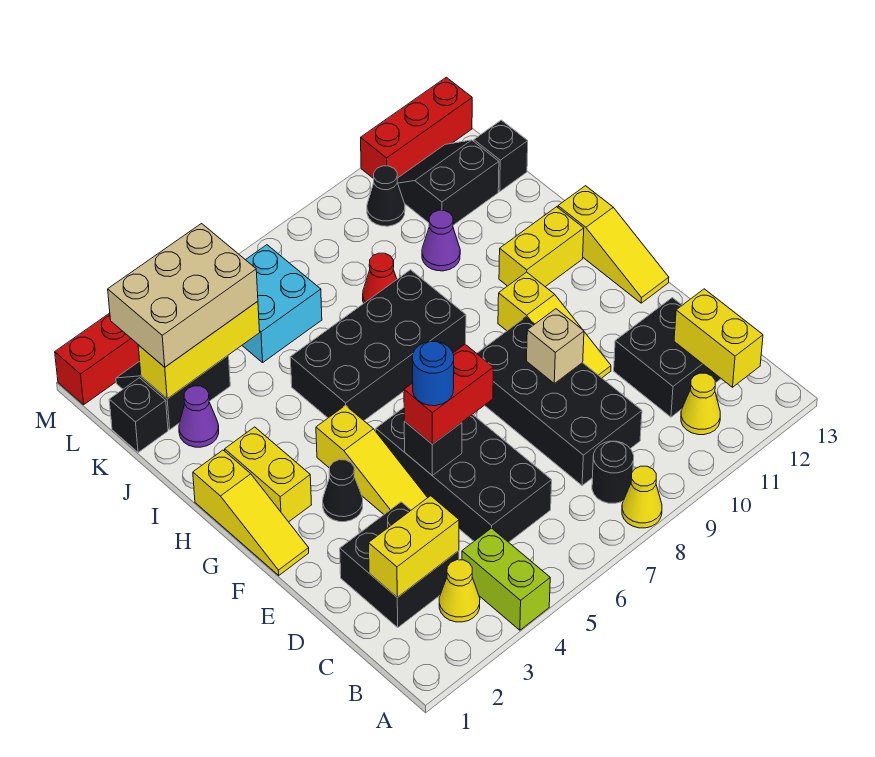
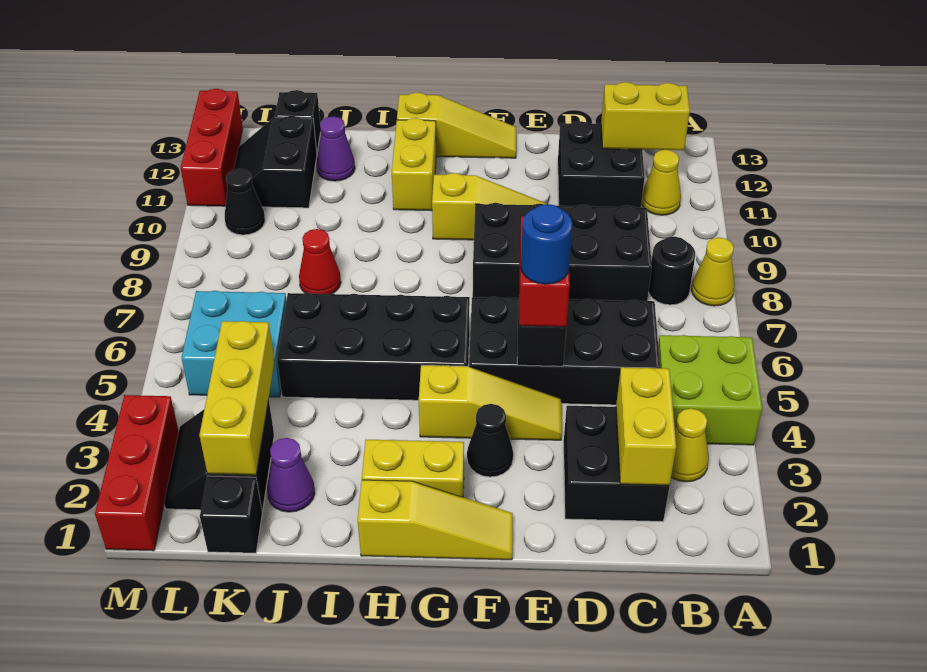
lime brick A4:B4 level 1 -> lime brick A4:B5 level 1
tan brick E9 level 2 -> none
black brick H5:I8 level 1 -> black brick G5:J6 level 1
purple cone J10 level 1 -> purple cone J12 level 1
tan brick K2:L4 level 3 -> none

